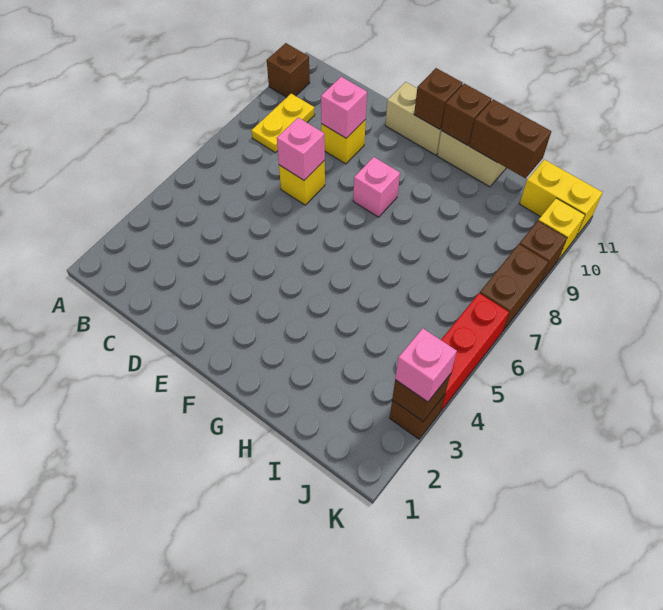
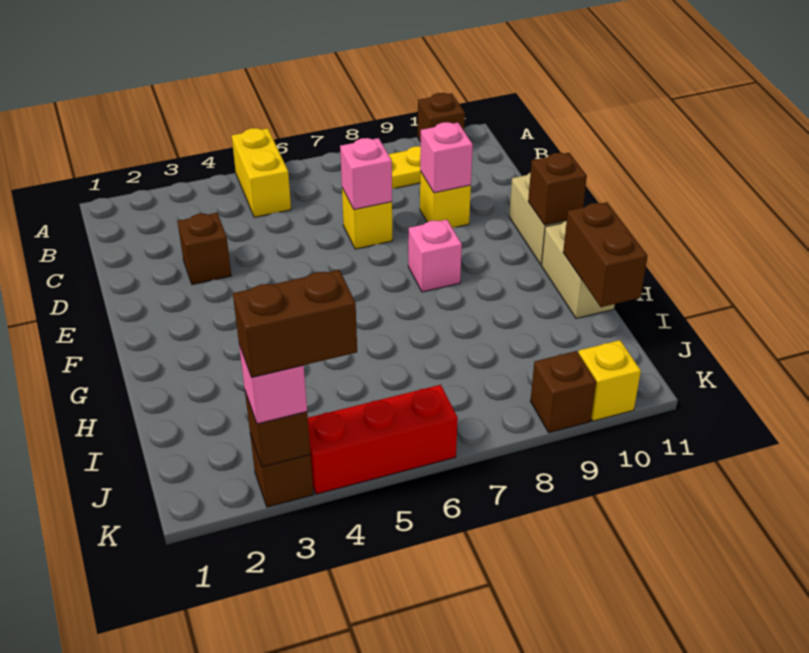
brown brick G11 level 2 -> brown brick D3 level 1
yellow brick J11:K11 level 1 -> yellow brick A5:B5 level 1
brown brick K7:K8 level 1 -> brown brick K3:K4 level 4

